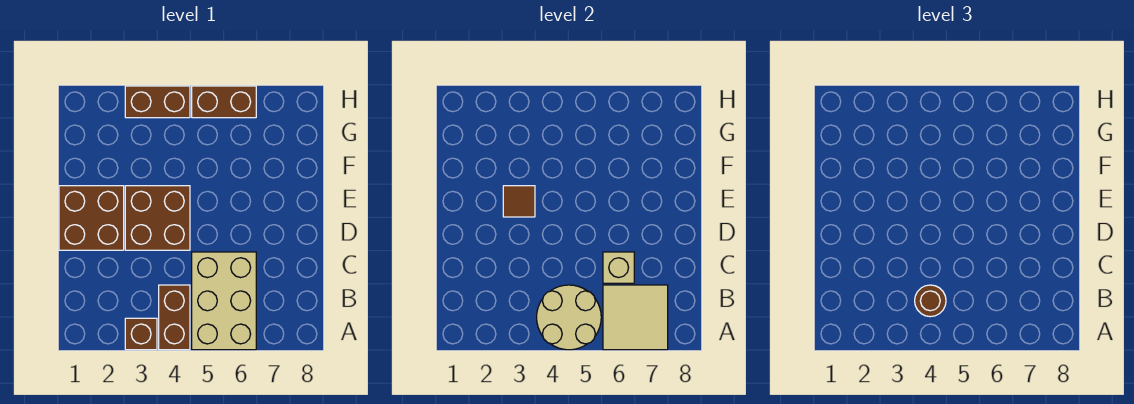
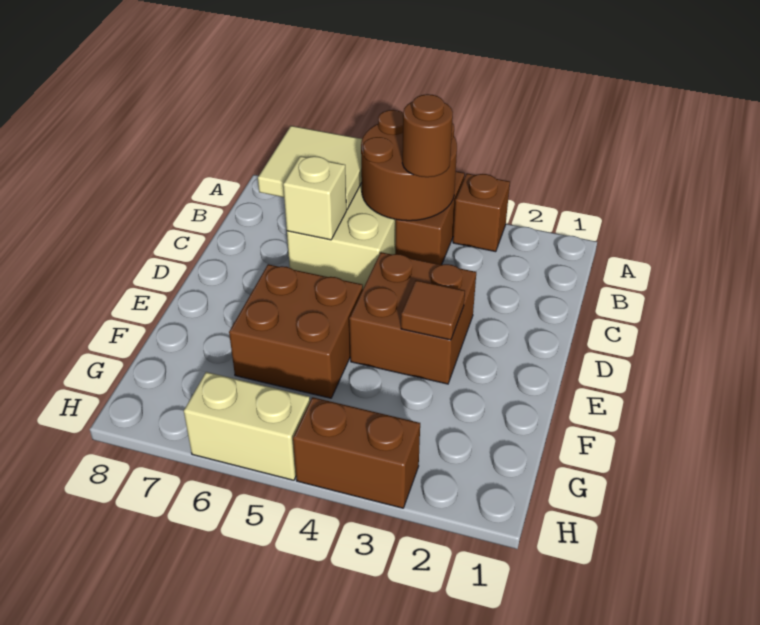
tan round brick A4:B5 level 2 -> brown round brick A4:B5 level 2
brown brick D1:E2 level 1 -> brown brick E5:F6 level 1
brown brick H5:H6 level 1 -> tan brick H5:H6 level 1

